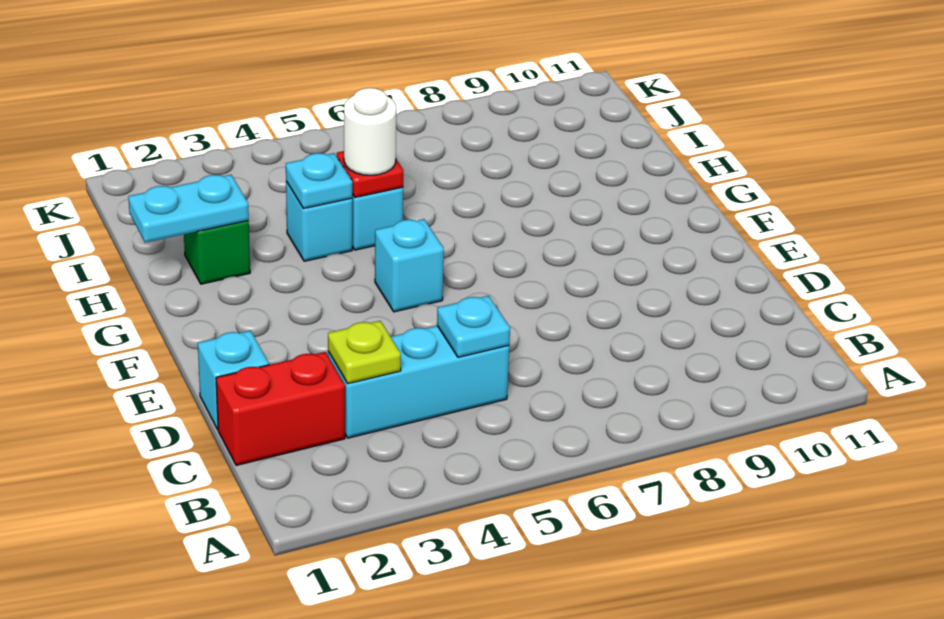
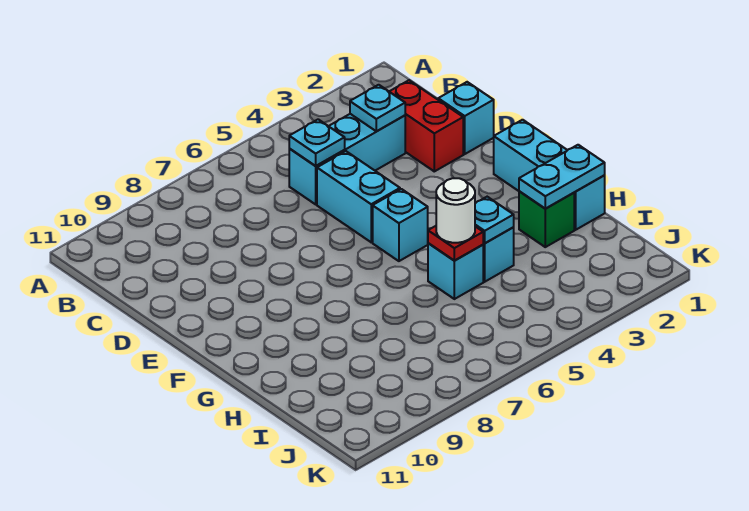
red brick C1:C2 level 1 -> red brick C2:D2 level 1
lime plate C3 level 2 -> cyan plate C3 level 2
none -> cyan brick D5:E5 level 1
none -> cyan brick F1:H1 level 1

